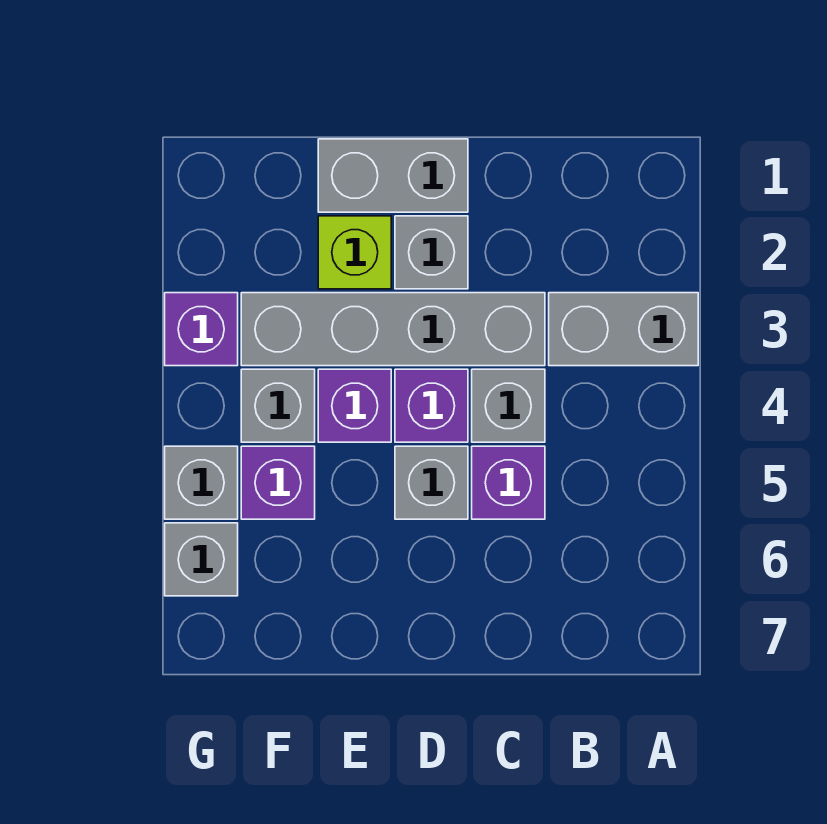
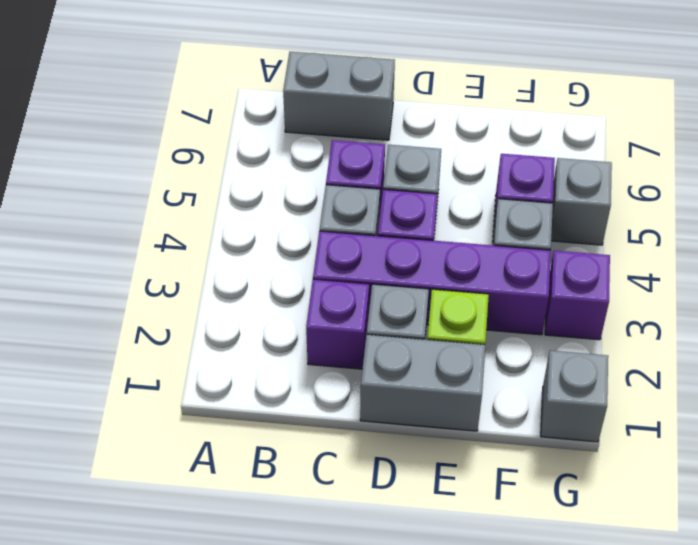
grey brick A3:B3 level 1 -> grey brick B7:C7 level 1
grey brick C3:F3 level 1 -> purple brick C3:F3 level 1
purple brick E4 level 1 -> purple brick C2 level 1
grey brick G6 level 1 -> grey brick G1 level 1

